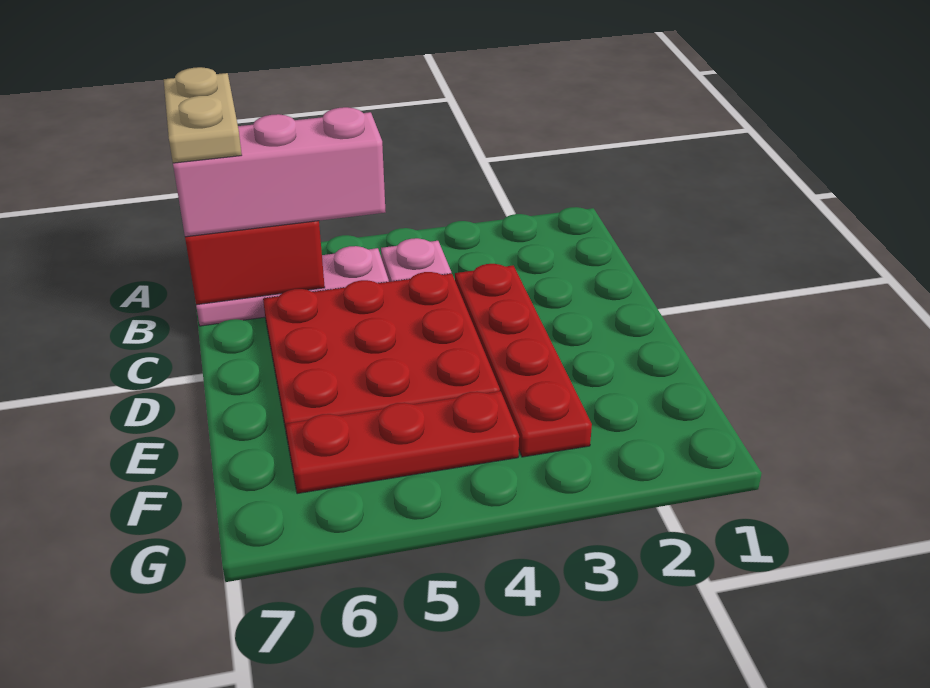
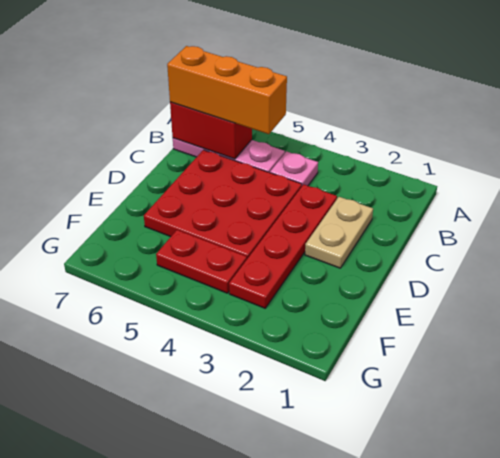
tan plate A7:B7 level 4 -> tan plate C2:D2 level 1
pink brick B5:B7 level 3 -> orange brick B5:B7 level 3
red plate F4:F6 level 1 -> red plate F4:F5 level 1

